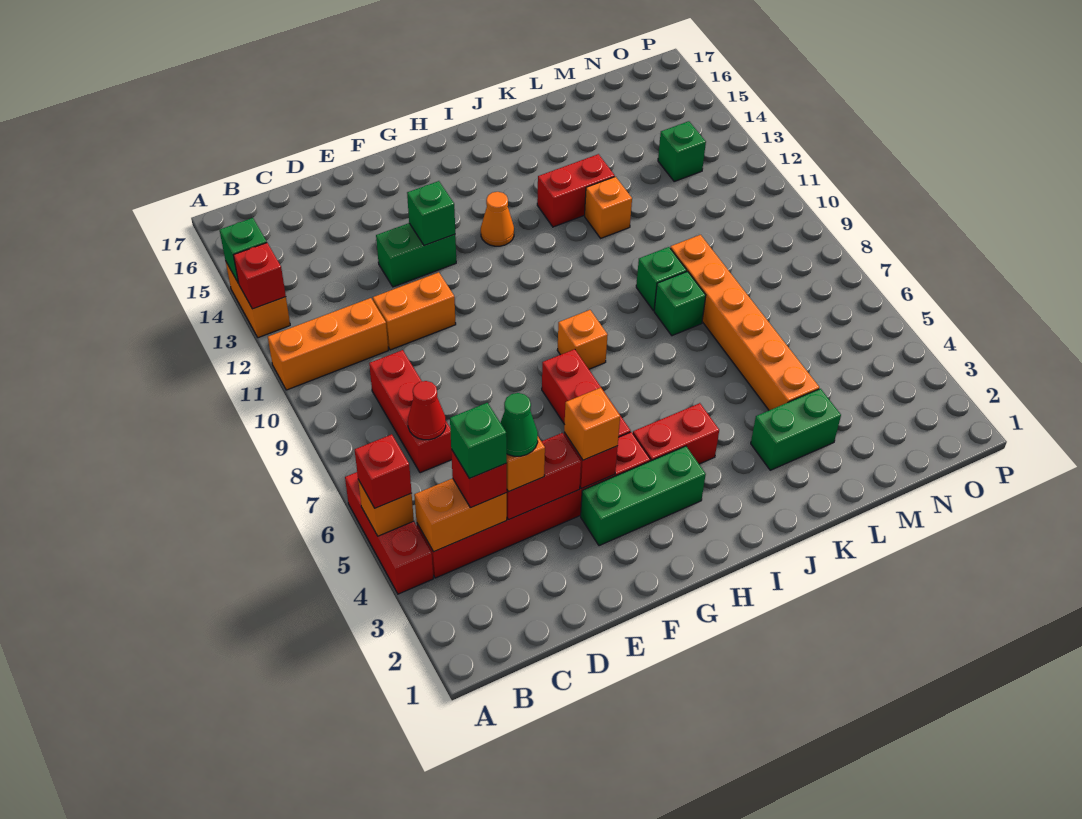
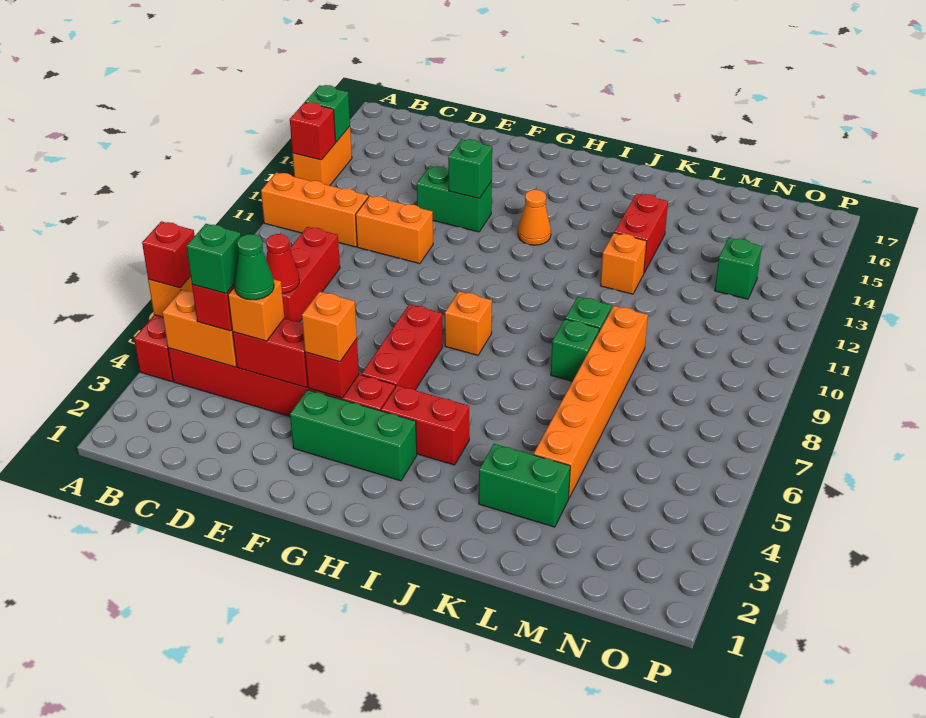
red brick J13:K13 level 1 -> red brick K13:K14 level 1

